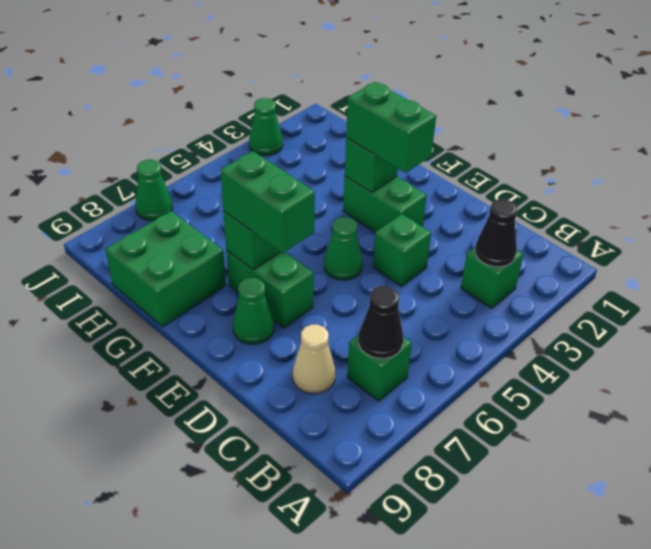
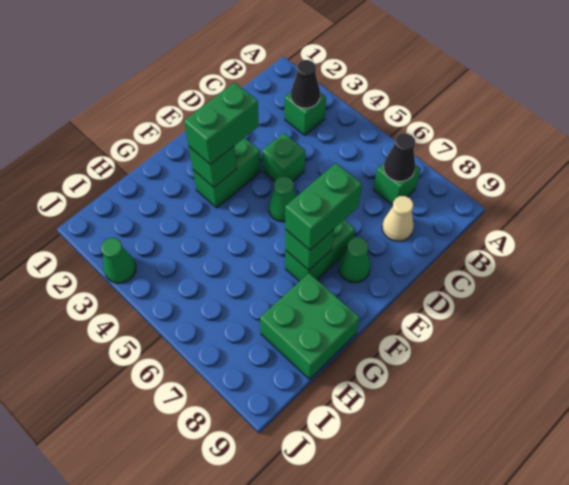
green cone J7 level 1 -> none

